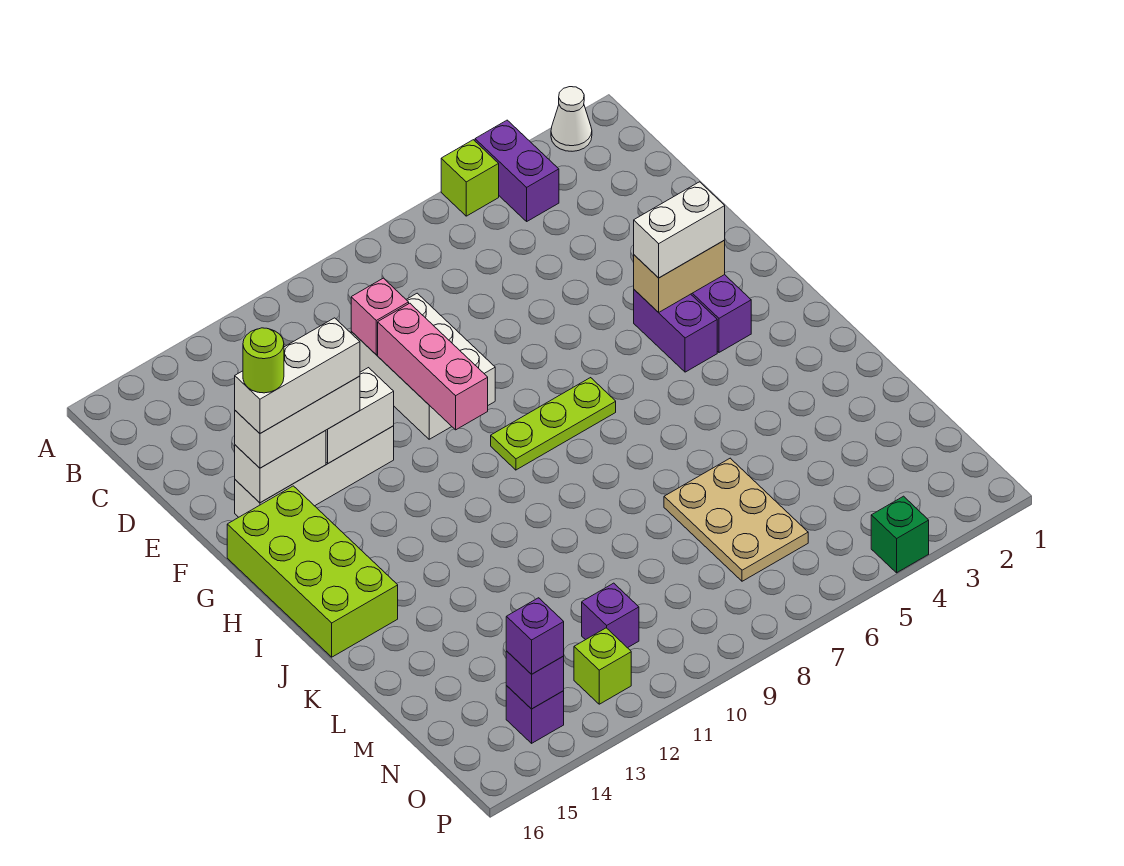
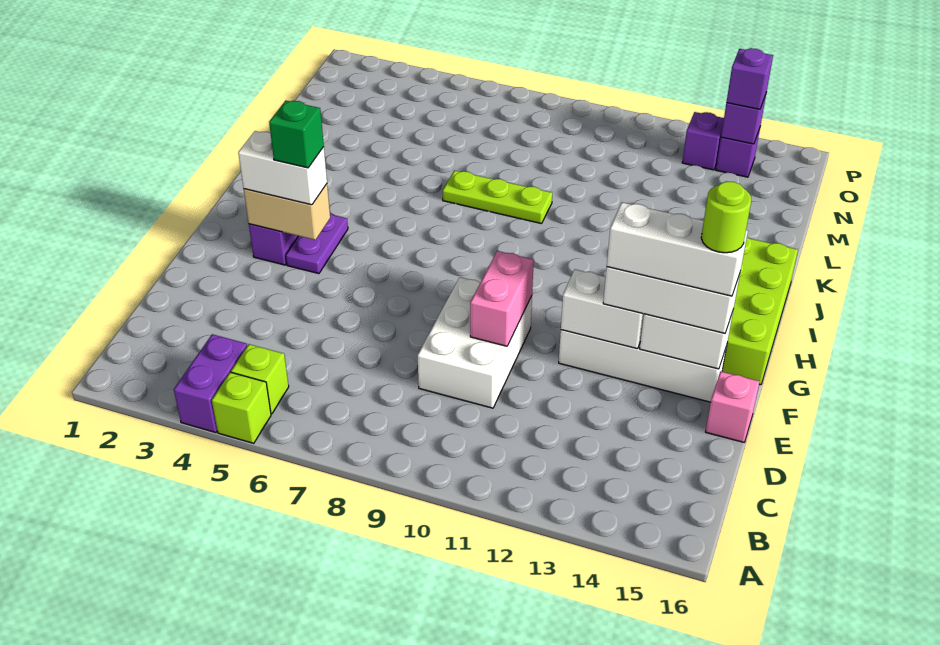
white cone A2 level 1 -> none
pink brick D10 level 2 -> pink brick E16 level 1
pink brick E10:G10 level 2 -> pink brick E10:F10 level 2
purple brick G4:H4 level 1 -> purple plate G4:H4 level 1
lime plate H7:H9 level 1 -> lime plate K7:K9 level 1
tan plate L6:N7 level 1 -> none
purple brick N11 level 1 -> purple brick O13 level 1
lime brick O12 level 1 -> lime brick B5 level 1
green brick P4 level 1 -> green brick G4 level 4

